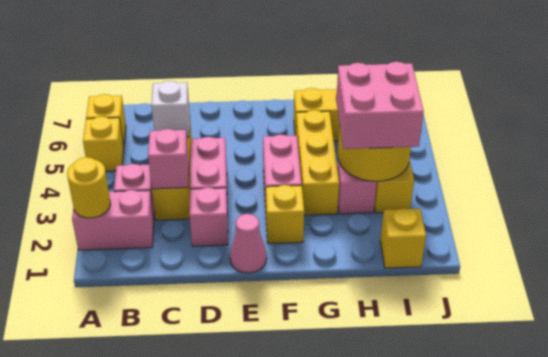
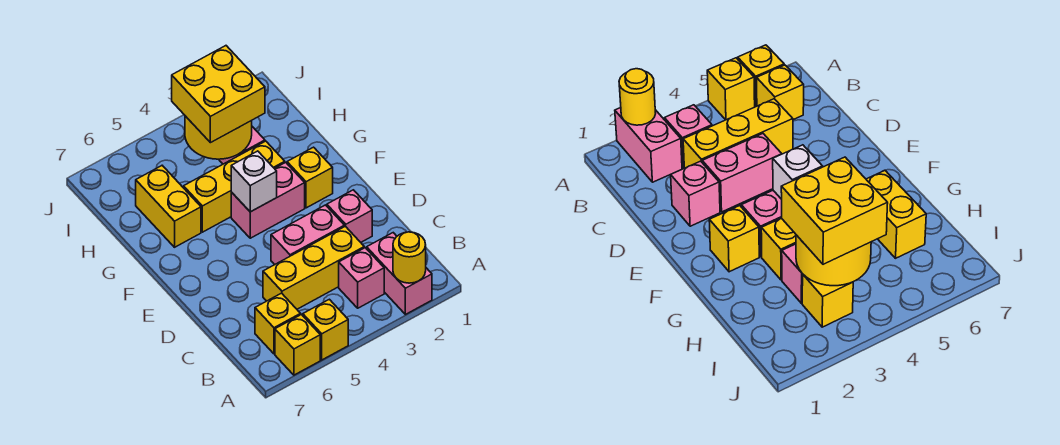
pink brick C3 level 2 -> none
white brick C5 level 2 -> white brick F4 level 2
pink cone E1 level 1 -> none
pink brick H3:I4 level 3 -> yellow brick H3:I4 level 3
yellow brick I1 level 1 -> yellow brick B6 level 1

